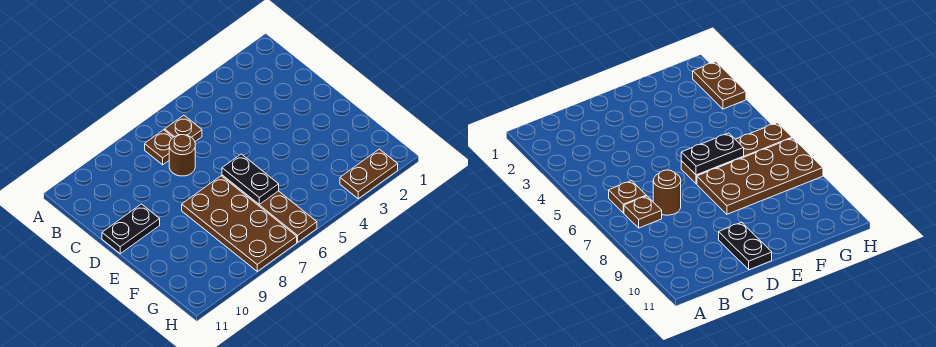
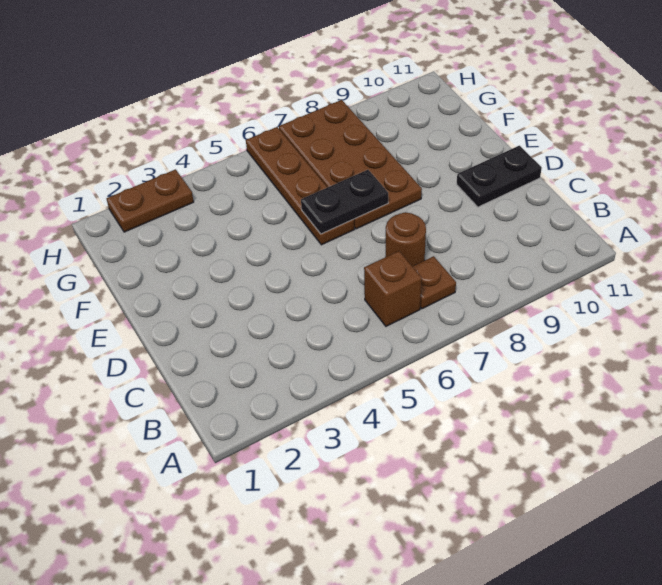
brown plate B6 level 1 -> brown brick B6 level 1
black plate E6:F6 level 2 -> black plate E6:E7 level 2

